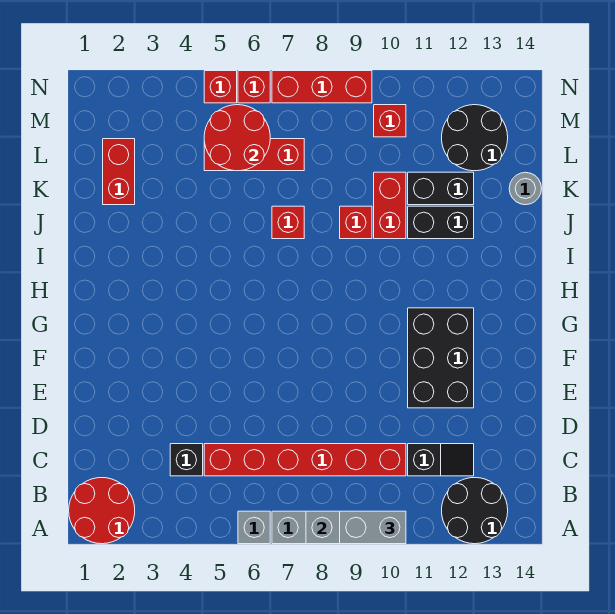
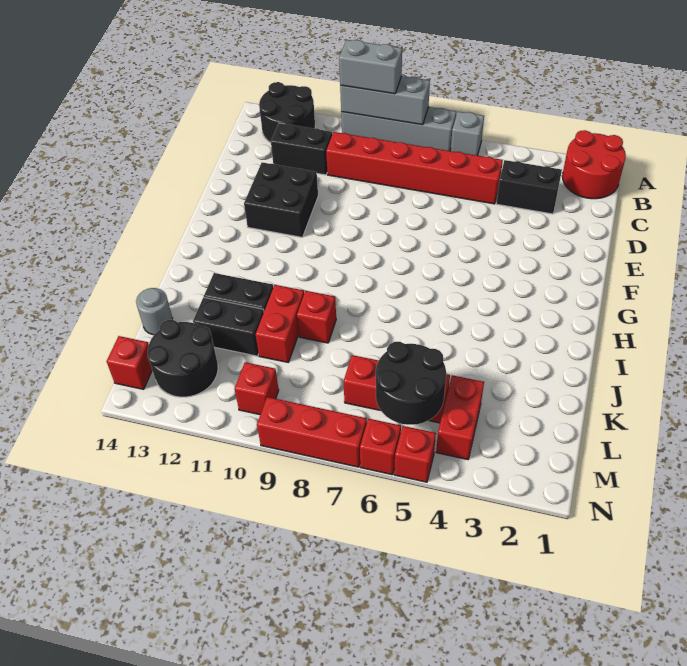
black brick C4 level 1 -> black brick C3:C4 level 1
black slope C11:C12 level 1 top 11 -> black brick C11:C12 level 1
black brick E11:G12 level 1 -> black brick E11:F12 level 1
red brick J7 level 1 -> red brick M14 level 1
red brick K2:L2 level 1 -> red brick L4:M4 level 1
red round brick L5:M6 level 2 -> black round brick L5:M6 level 2

